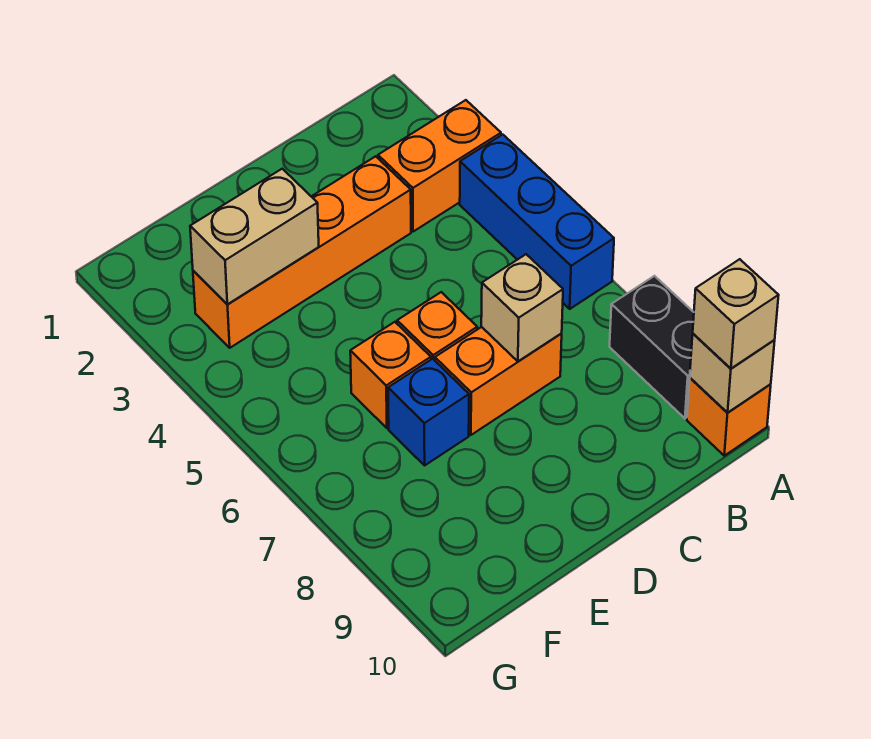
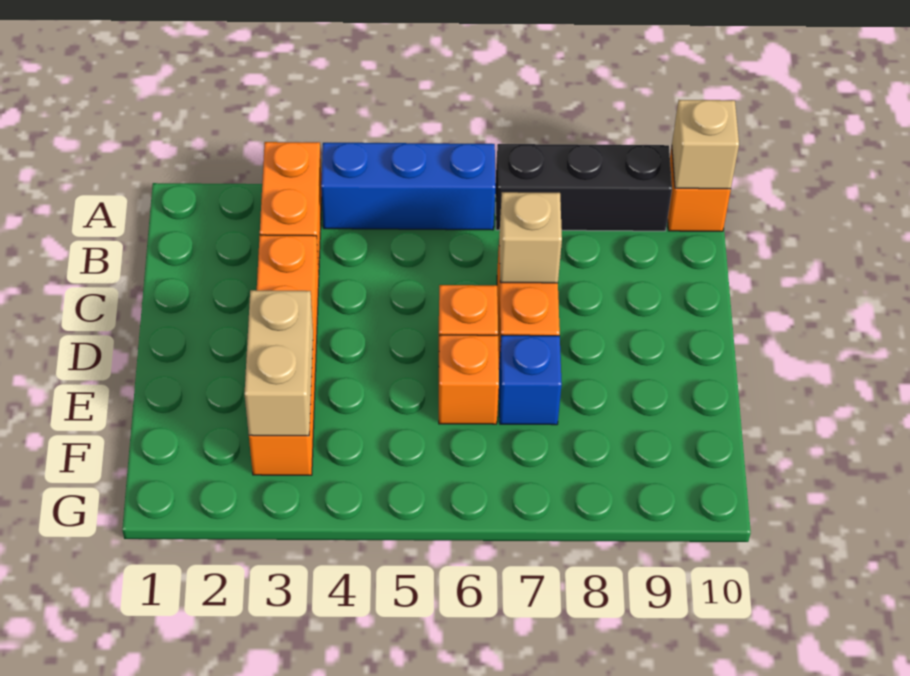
black brick A8:A9 level 1 -> black brick A7:A9 level 1
tan brick A10 level 3 -> none

